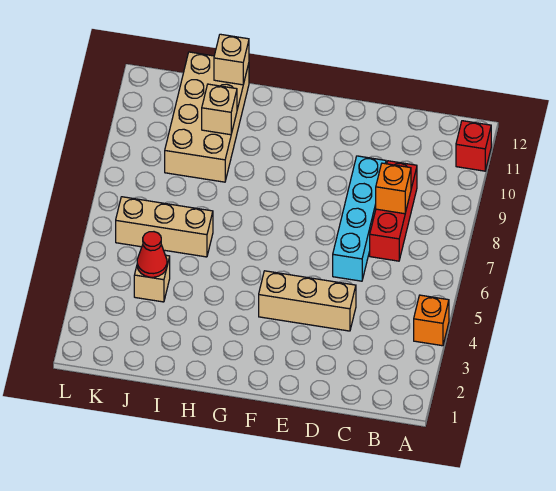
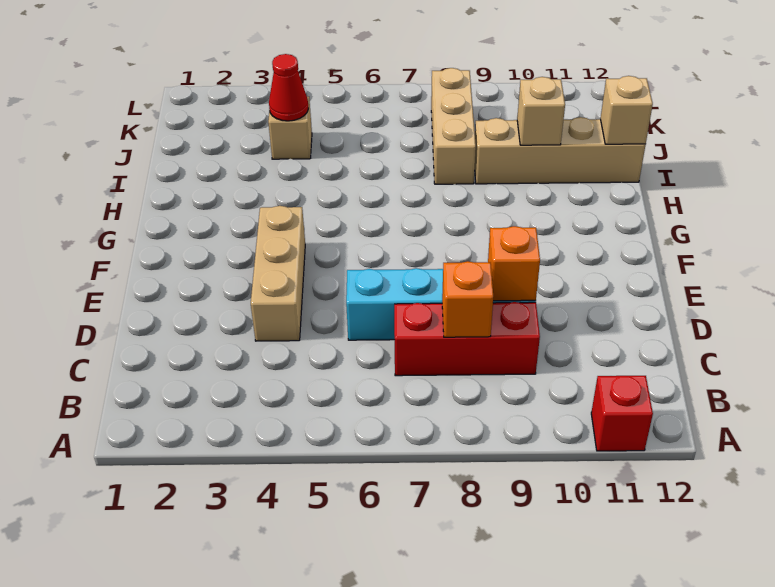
orange brick A4 level 1 -> orange brick D9 level 2
tan brick I6:K6 level 1 -> tan brick I8:K8 level 1
tan brick I9:J12 level 1 -> tan brick I9:I12 level 1

